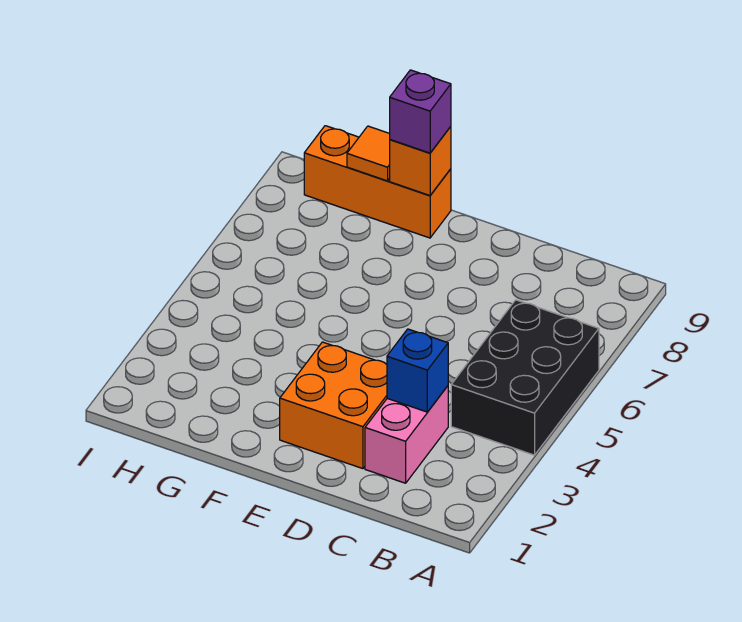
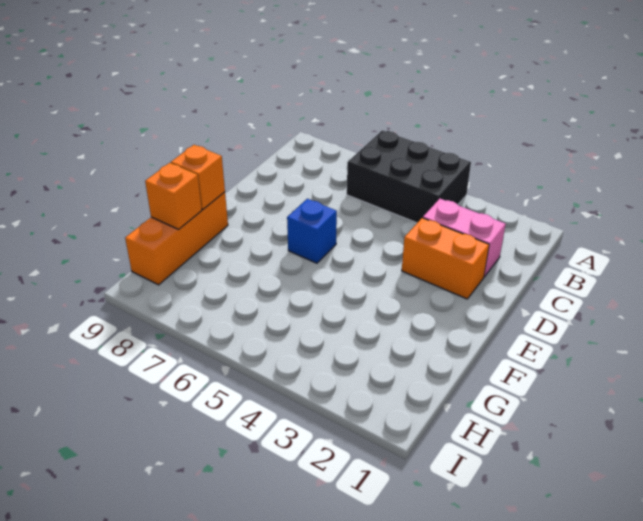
blue brick C3 level 2 -> blue brick E6 level 1
orange brick D2:E3 level 1 -> orange brick D2:D3 level 1
purple brick F9 level 3 -> none
orange tile G9 level 2 -> orange brick G9 level 2

